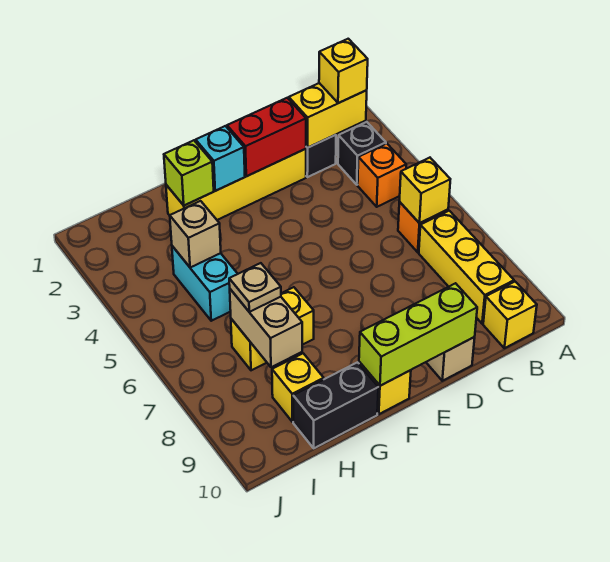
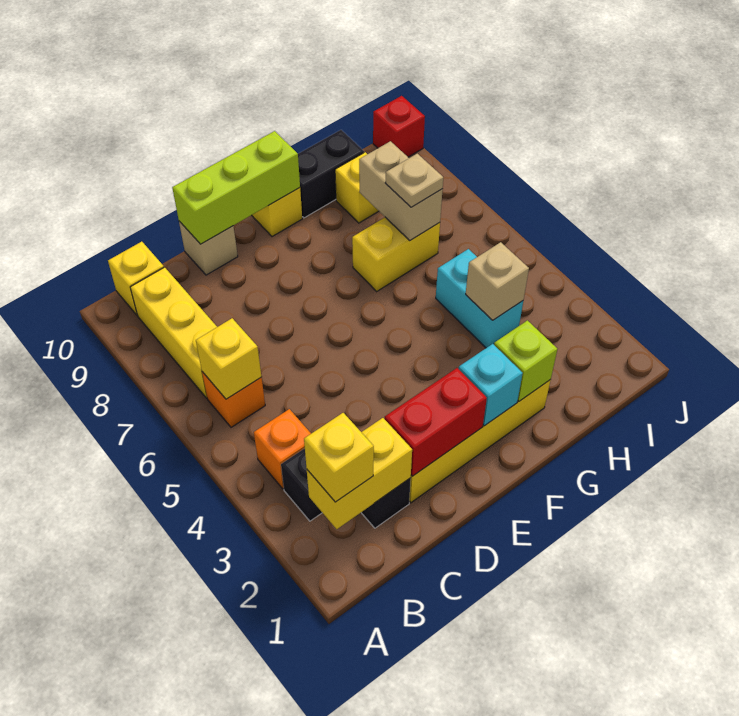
none -> red brick J10 level 1

